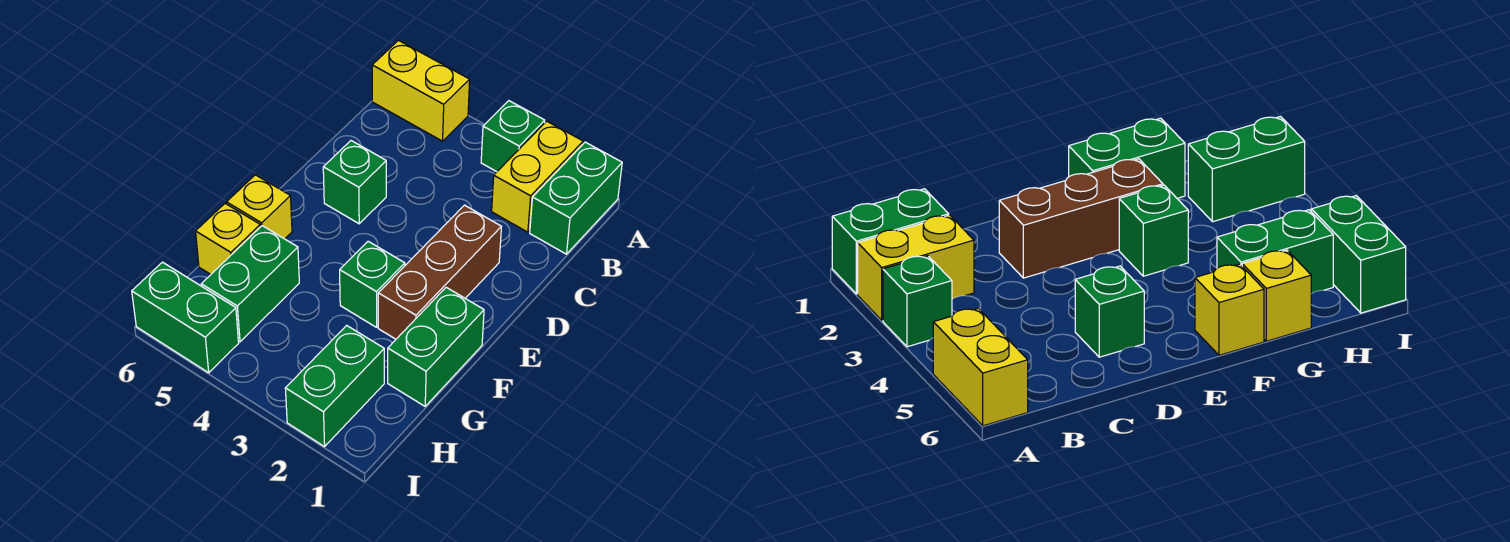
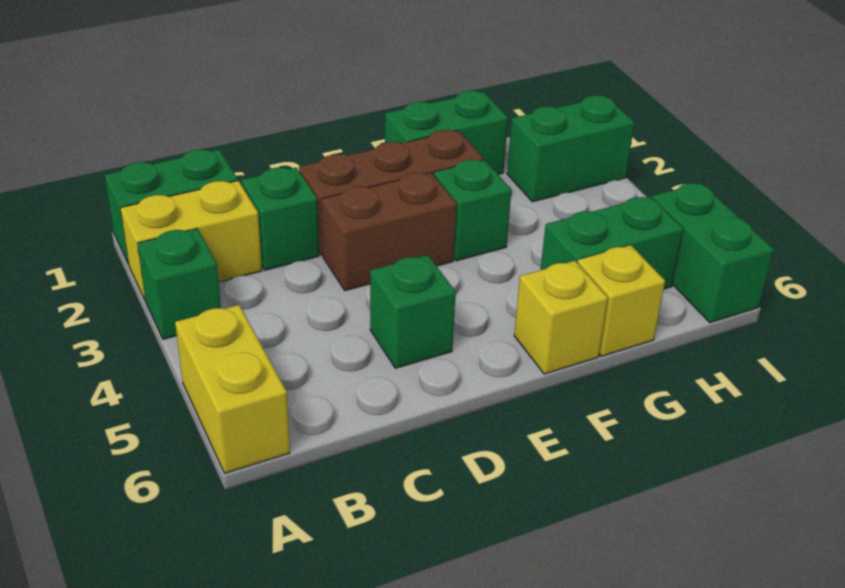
none -> green brick C2 level 1
none -> brown brick D3:E3 level 1

